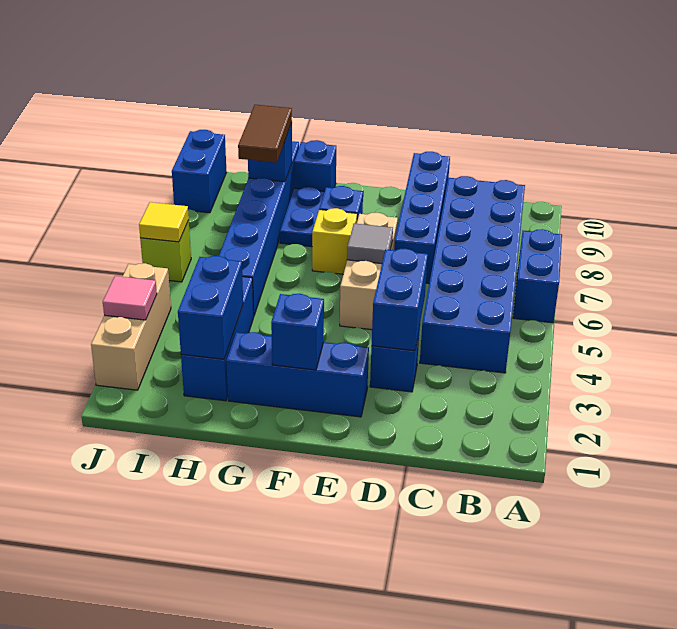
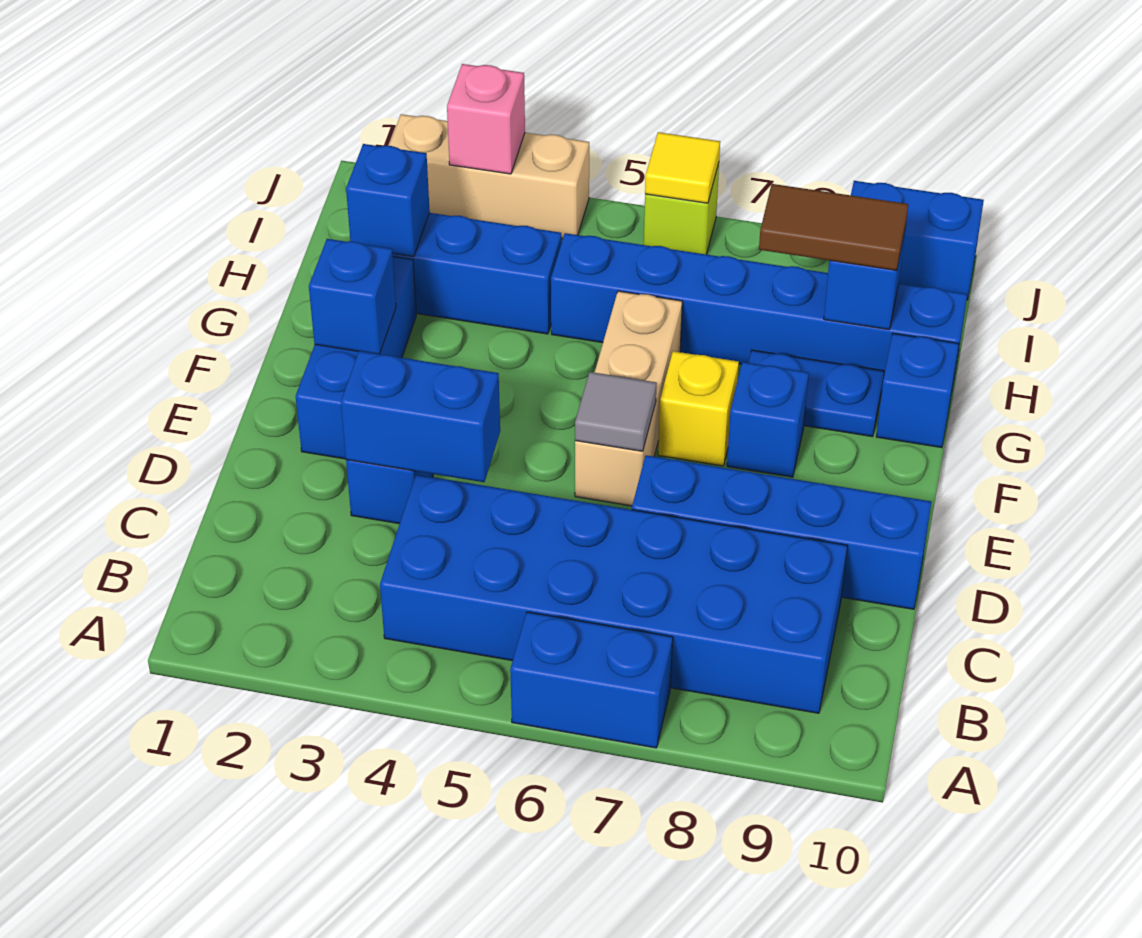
tan brick E5:E7 level 1 -> tan brick E6:G6 level 1
blue brick H2:H3 level 2 -> blue brick H2 level 2
pink tile J3 level 2 -> pink brick J3 level 2

